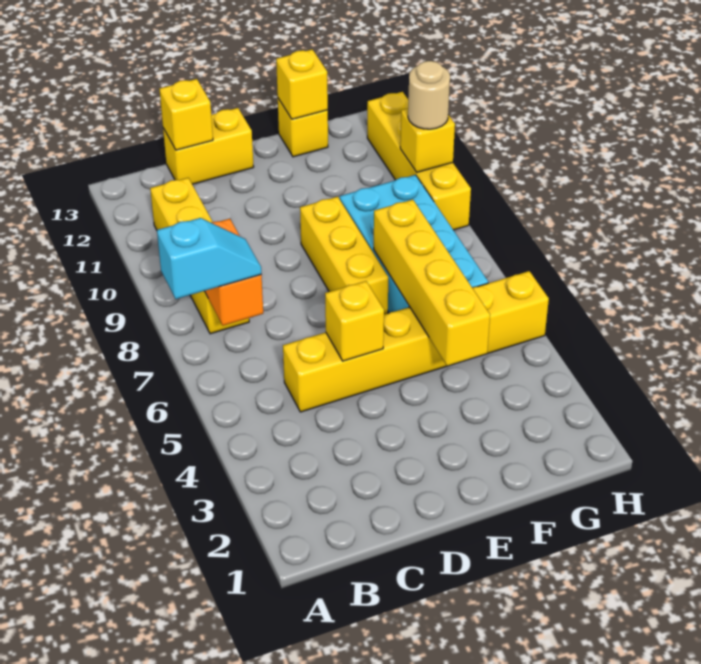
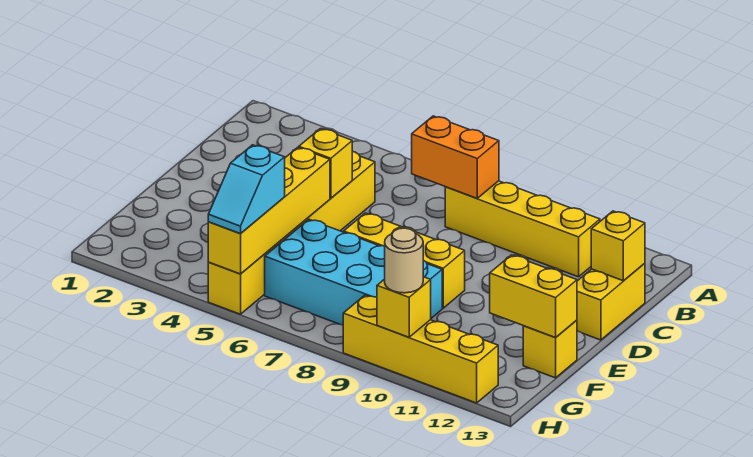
cyan slope A7:B7 level 3 top A -> cyan slope G5:H5 level 3 top G
yellow brick F4:F7 level 2 -> yellow brick E5:H5 level 2
yellow brick F13 level 2 -> yellow brick F12:F13 level 2

